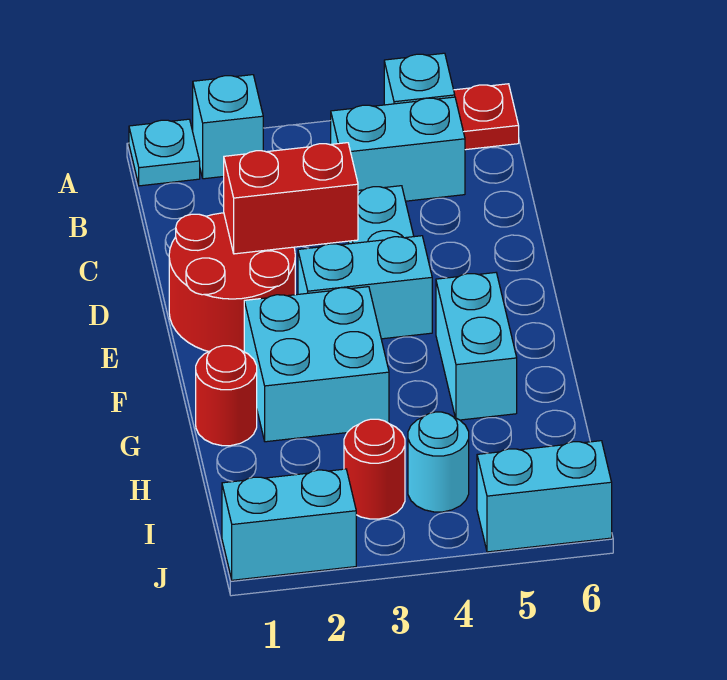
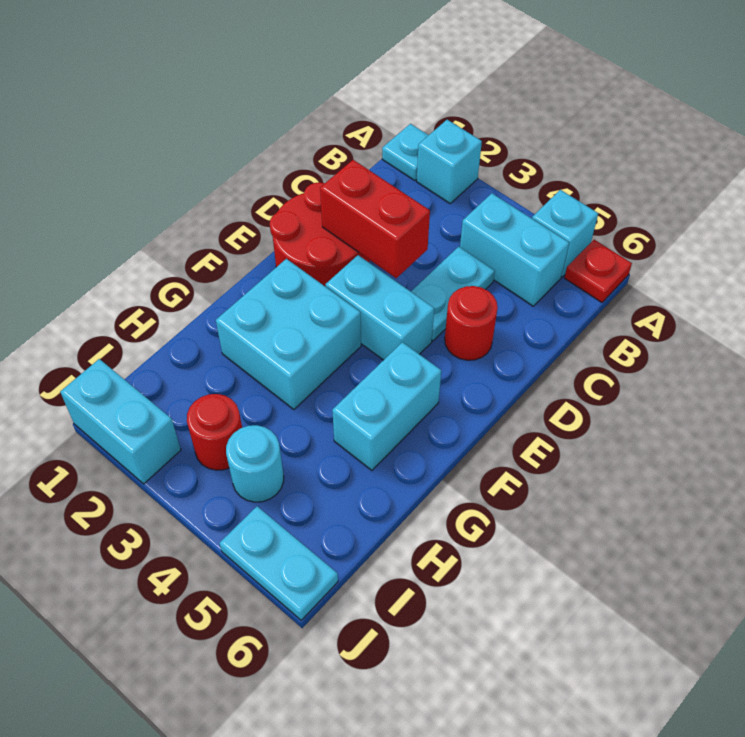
red round brick G1 level 1 -> red round brick D5 level 1
cyan brick J5:J6 level 1 -> cyan plate J5:J6 level 1

